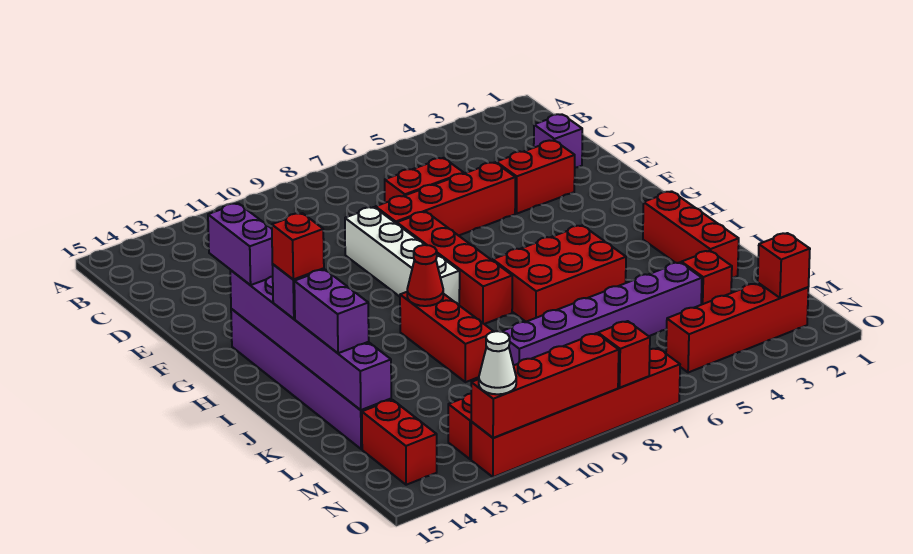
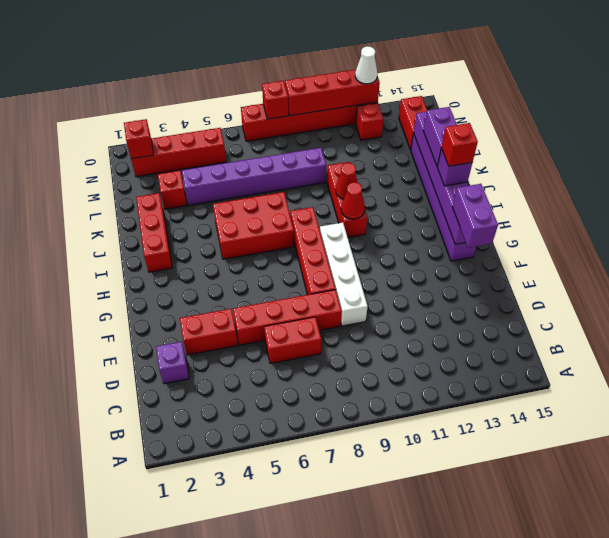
none -> red cone J10 level 2

